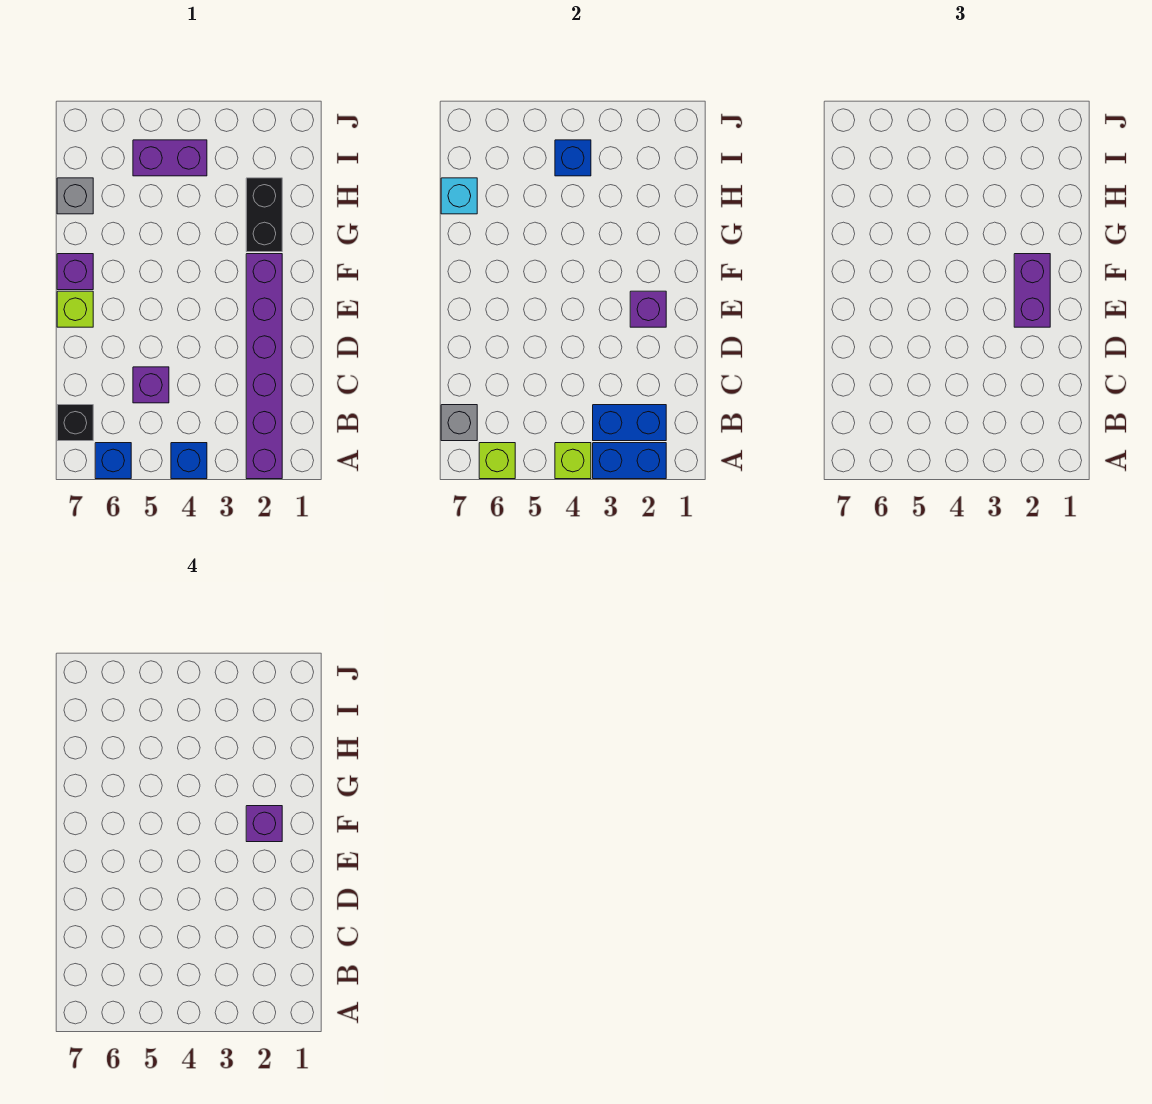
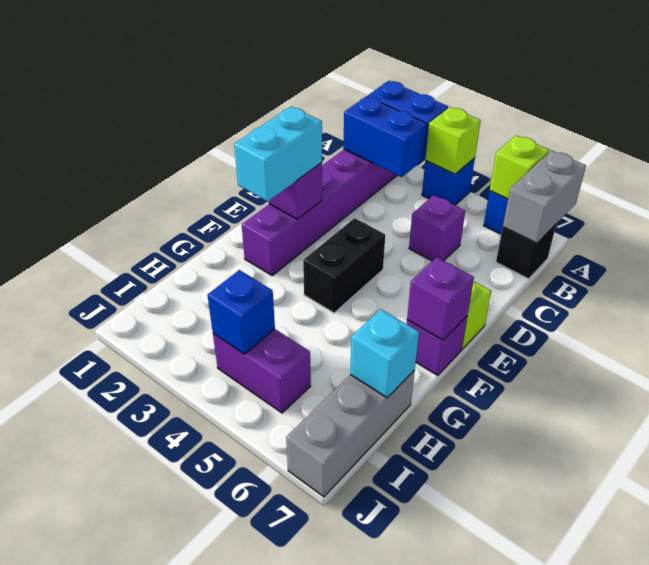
grey brick B7 level 2 -> grey brick A7:B7 level 2
purple brick E2:F2 level 3 -> cyan brick E2:F2 level 3
purple brick F2 level 4 -> purple brick F7 level 2
black brick G2:H2 level 1 -> black brick E4:F4 level 1
grey brick H7 level 1 -> grey brick H7:J7 level 1

